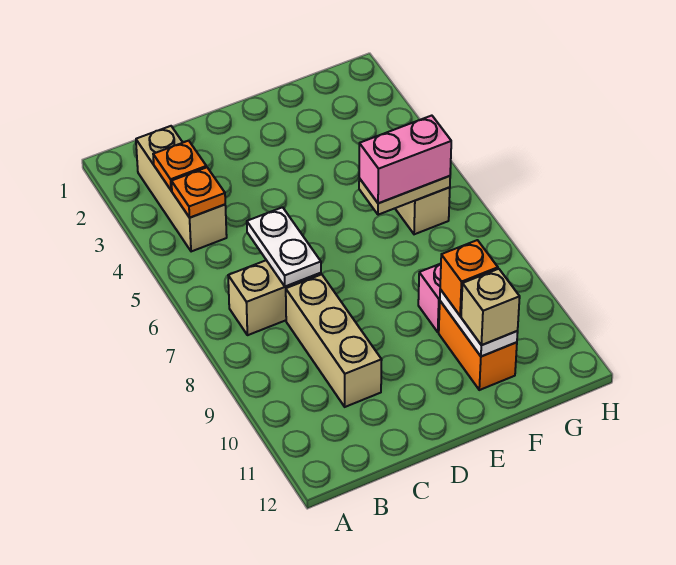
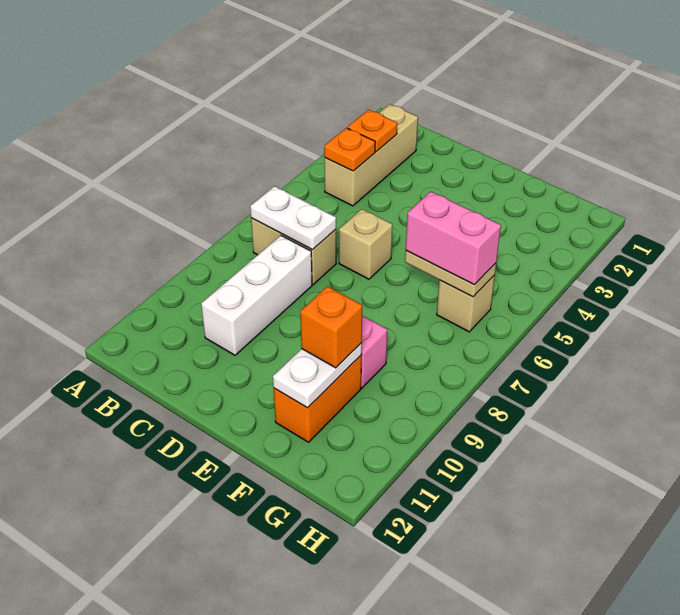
white plate C6:C7 level 2 -> white plate B7:C7 level 2
tan brick C8:C10 level 1 -> white brick C8:C10 level 1
tan brick F11 level 3 -> tan brick D6 level 1

